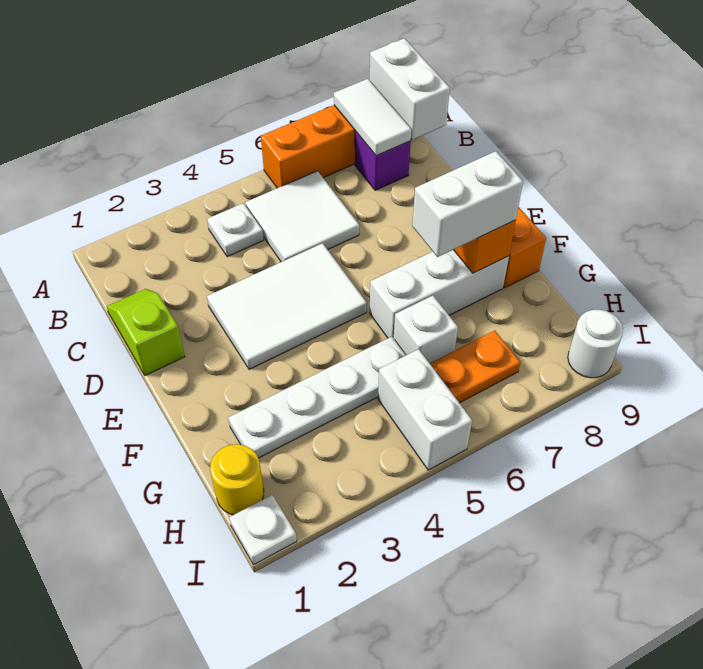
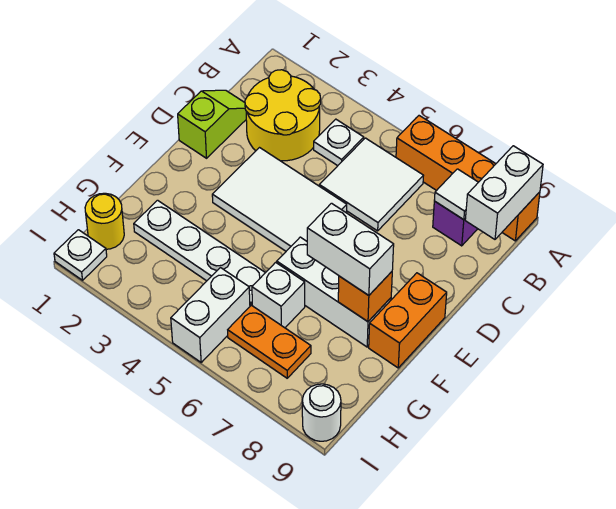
white tile A8:B8 level 2 -> white tile B8 level 2
none -> yellow round brick B2:C3 level 1

